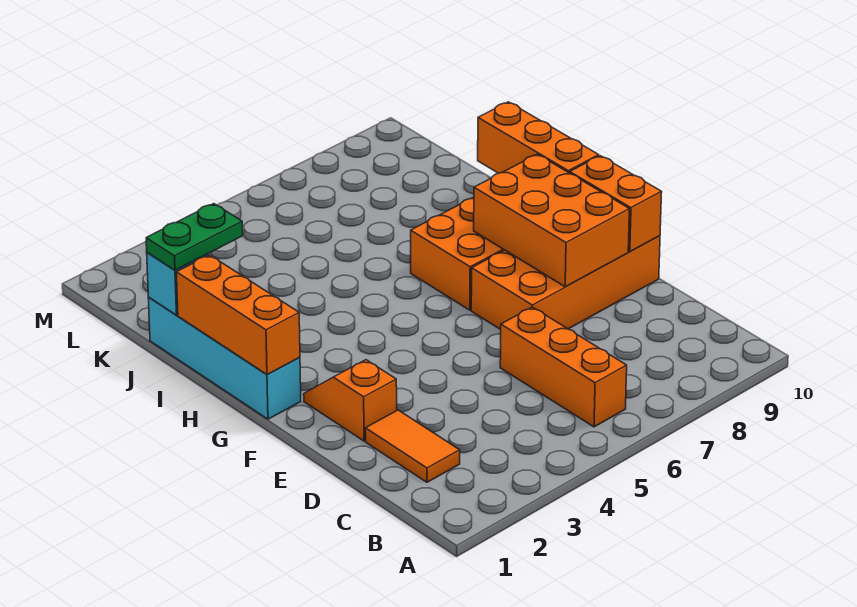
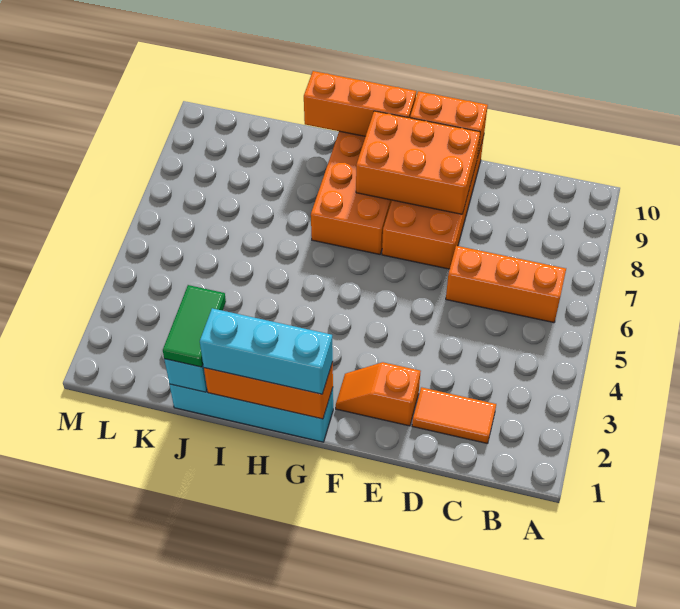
none -> cyan brick G1:I1 level 3
green plate J1:J2 level 3 -> green tile J1:J2 level 3

